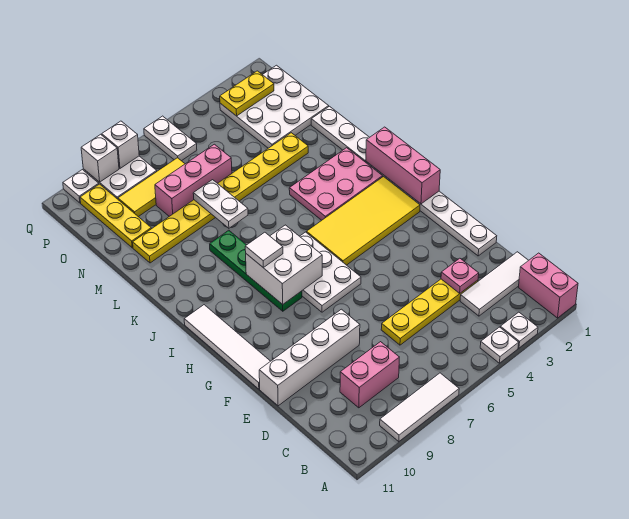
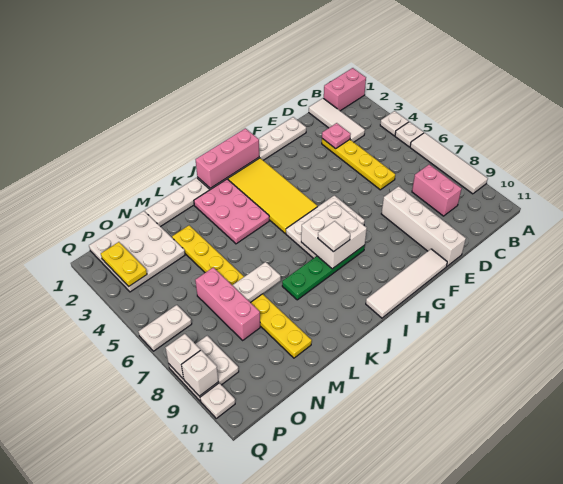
white plate A3 level 1 -> white plate A5 level 1
white tile A7:A9 level 1 -> white tile A6:A9 level 1
yellow plate N10:P10 level 1 -> none
yellow tile O7:O9 level 1 -> none

